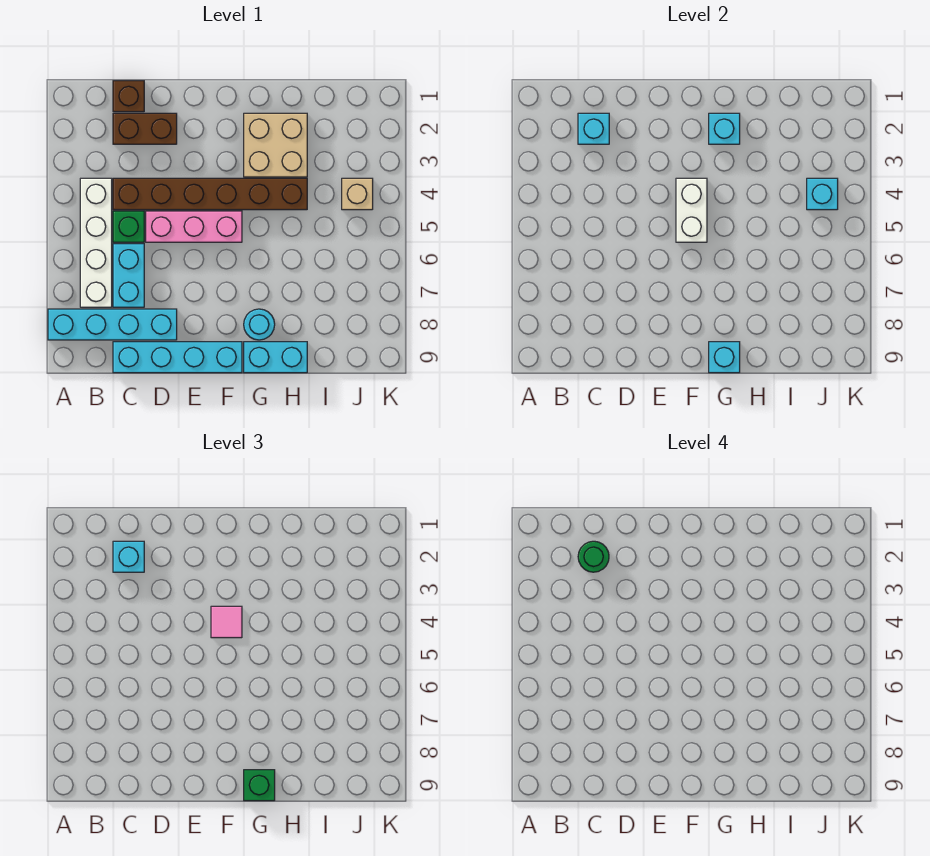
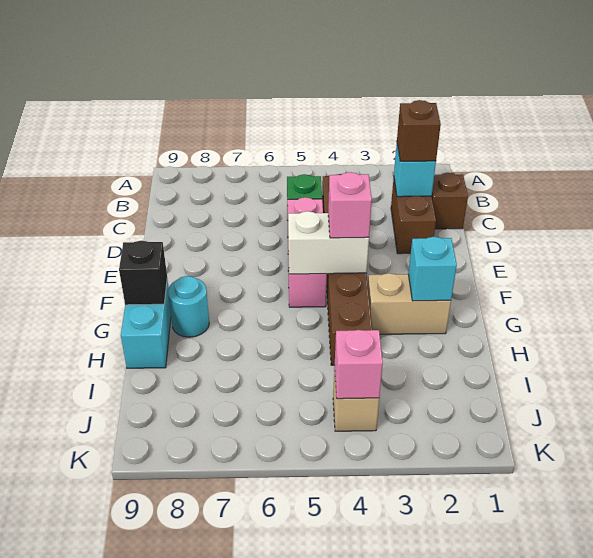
cyan brick A8:D8 level 1 -> none
white brick B4:B7 level 1 -> none
cyan brick C2 level 3 -> brown brick C2 level 3
green round brick C2 level 4 -> none
cyan brick C6:C7 level 1 -> none
cyan brick C9:F9 level 1 -> none
pink tile F4 level 3 -> pink brick F4 level 3
tan brick G2:H3 level 1 -> tan brick G2:G3 level 1
cyan brick G9 level 2 -> black brick G9 level 2
green brick G9 level 3 -> none
cyan brick J4 level 2 -> pink brick J4 level 2

